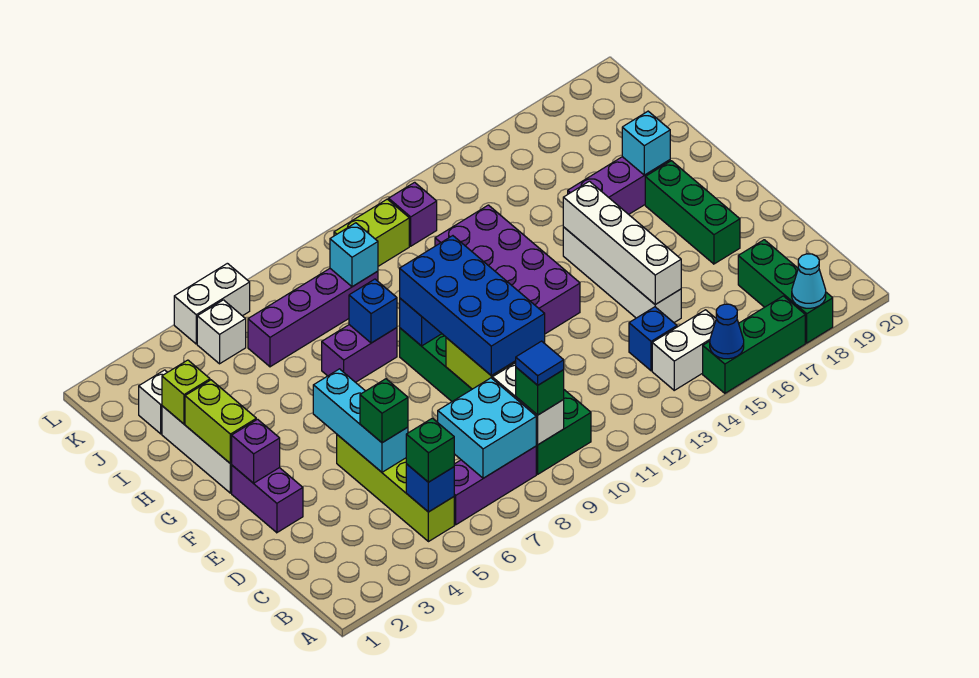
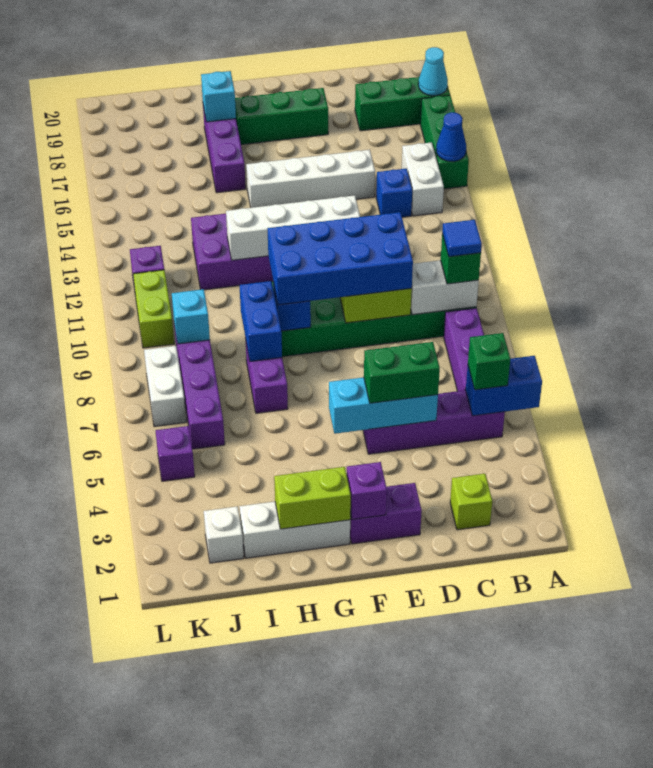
lime brick B5:E5 level 1 -> purple brick B5:E5 level 1
blue brick B5 level 2 -> blue brick A5:B5 level 2
cyan brick B7:C8 level 2 -> none
green brick D5 level 3 -> green brick D5:E5 level 3
white brick D15:G15 level 2 -> white brick E12:H12 level 2
blue brick H8 level 2 -> blue brick H8:H9 level 2
lime brick I2 level 2 -> lime brick C2 level 1
white brick K5 level 1 -> purple brick K5 level 1
white brick L5:L6 level 1 -> white brick K7:K8 level 1

